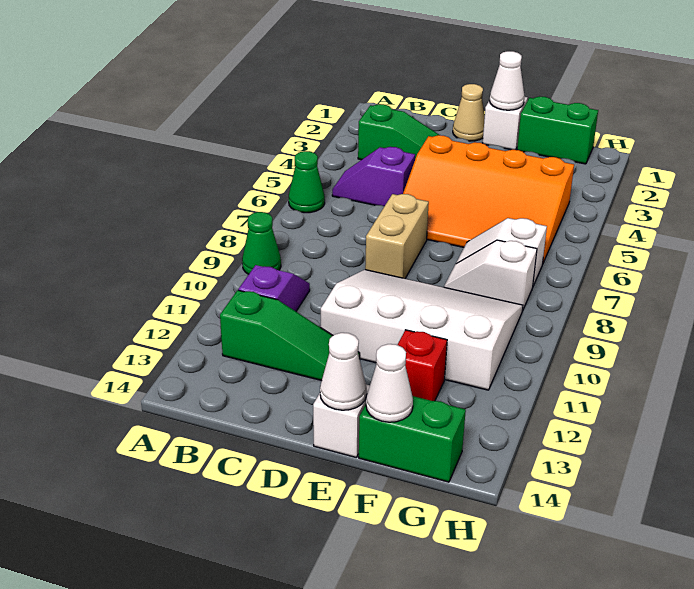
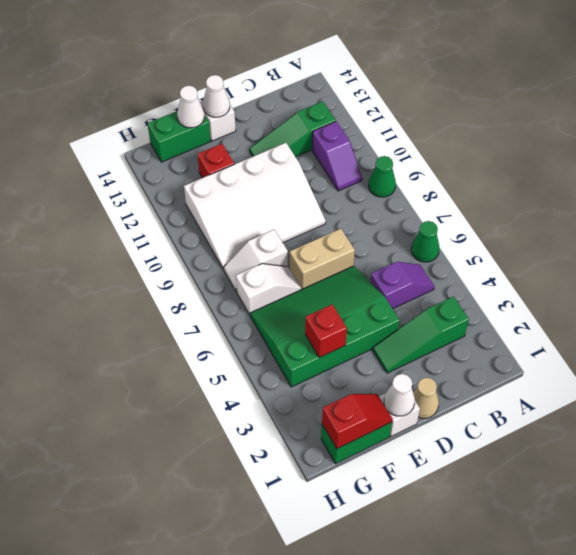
orange slope D4:G6 level 1 top 4 -> green slope D4:G6 level 1 top 4
tan brick D7:D8 level 1 -> tan brick D7:E7 level 1
none -> red slope F1:G1 level 2 top G
none -> red brick F4 level 2
white slope F8:G8 level 1 top G -> white slope F8:G8 level 1 top F

